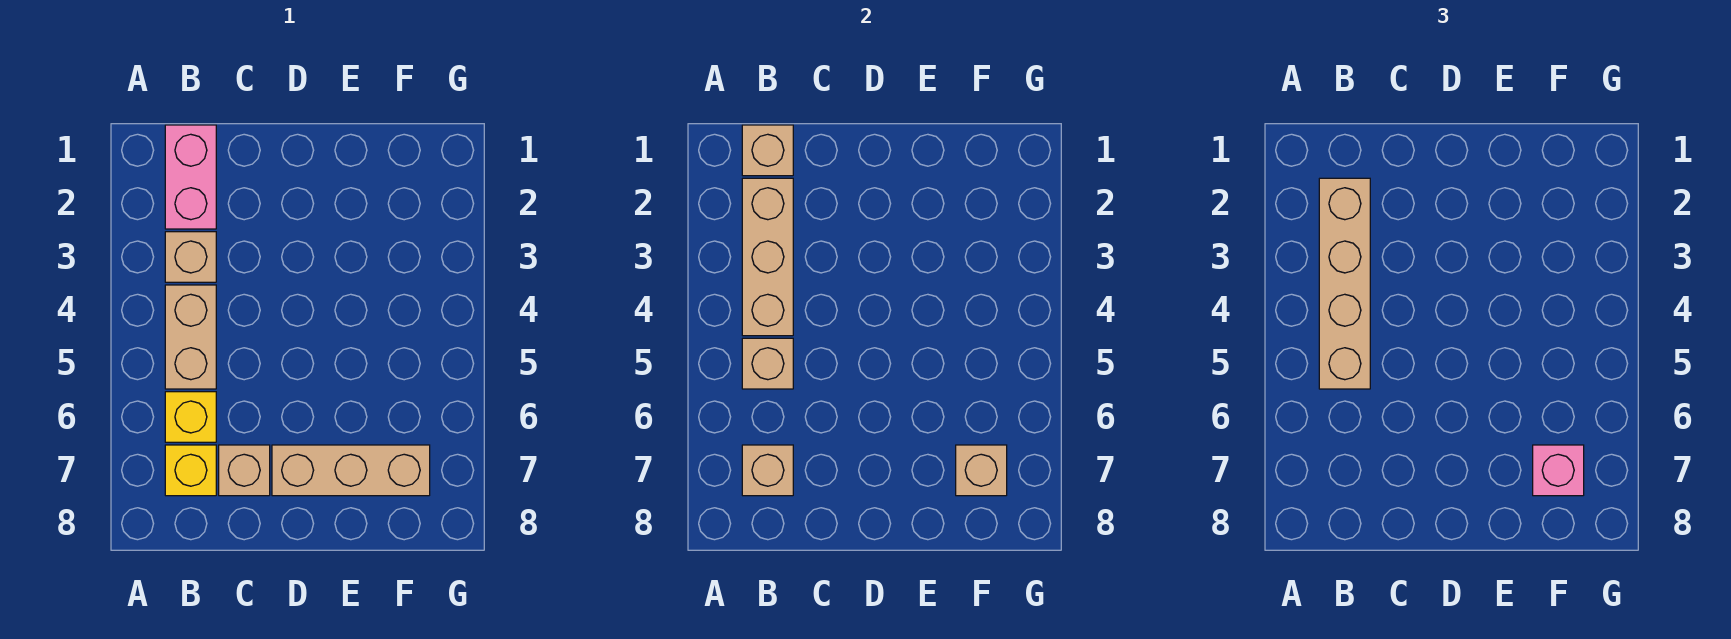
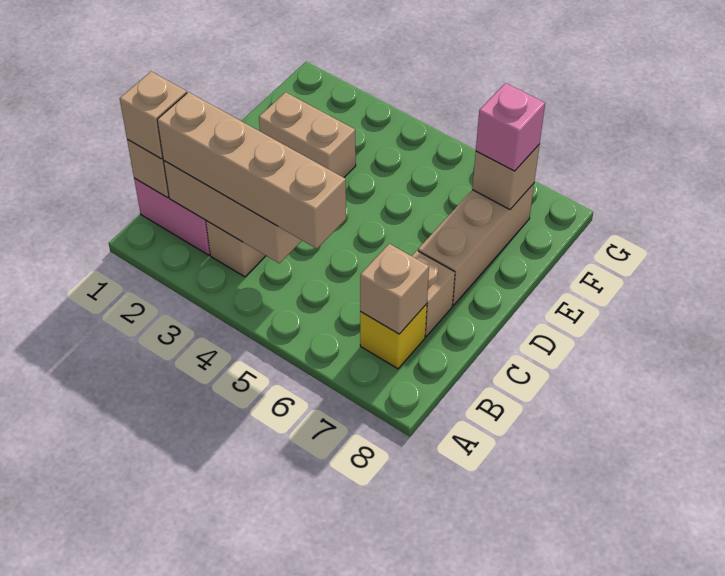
tan brick B4:B5 level 1 -> tan brick E2:E3 level 1
tan brick B5 level 2 -> tan brick B1 level 3
yellow brick B6 level 1 -> none

